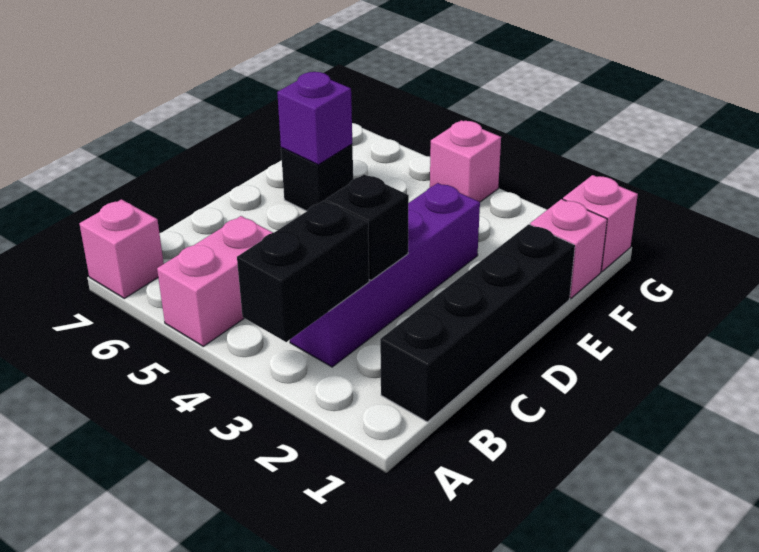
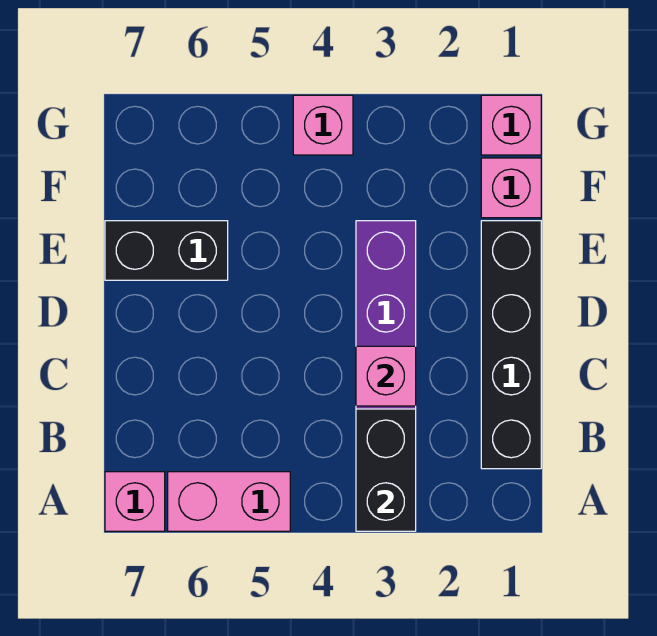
pink brick A5:B5 level 1 -> pink brick A5:A6 level 1
black brick C3 level 2 -> pink brick C3 level 2
black brick E6 level 1 -> black brick E6:E7 level 1
purple brick E6 level 2 -> none

